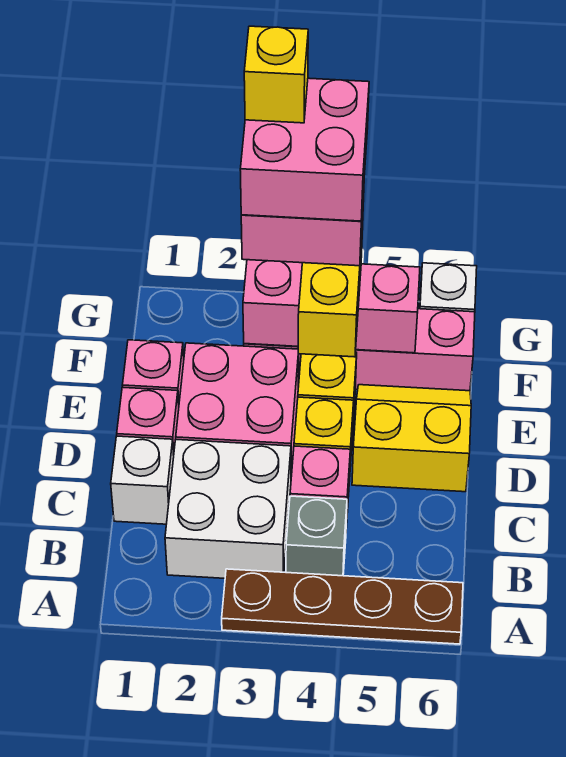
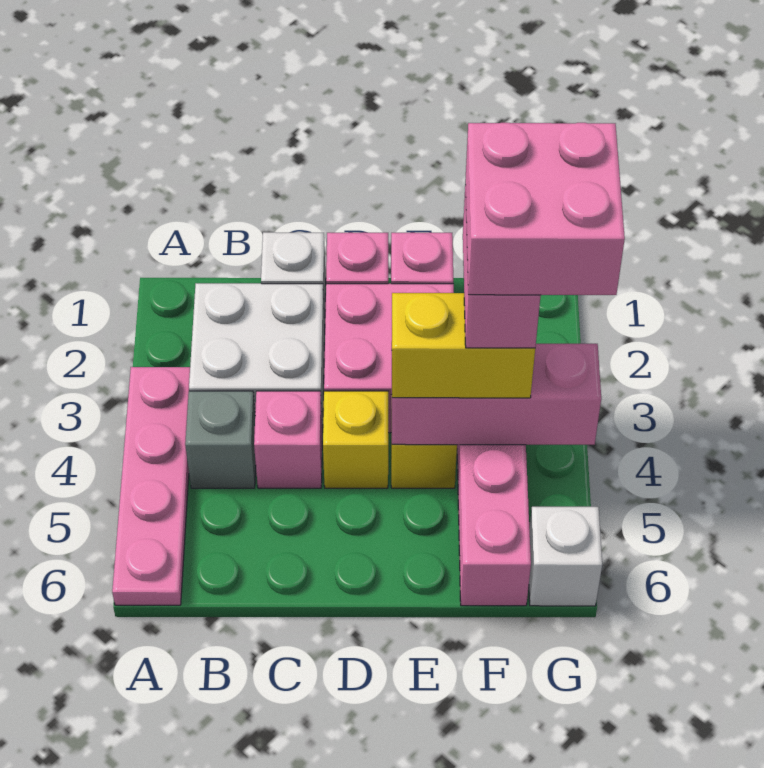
brown plate A3:A6 level 1 -> pink plate A3:A6 level 1
yellow slope D5:E6 level 1 top D -> none
pink brick F3:F5 level 2 -> pink brick E4:G4 level 2
yellow brick G3 level 6 -> none

